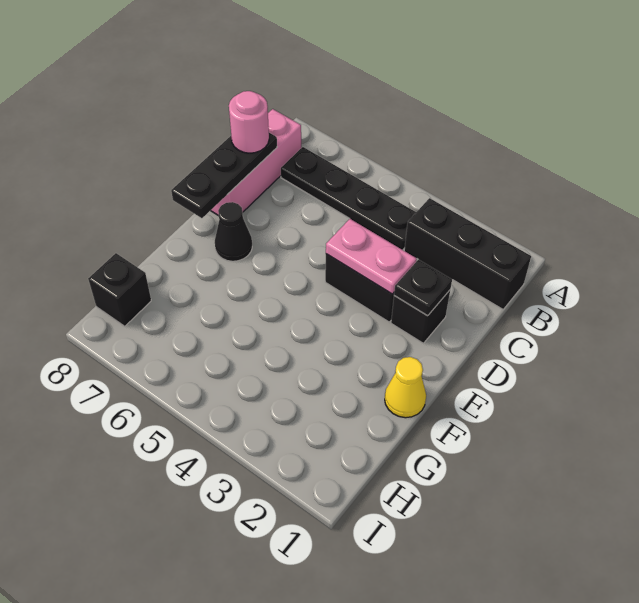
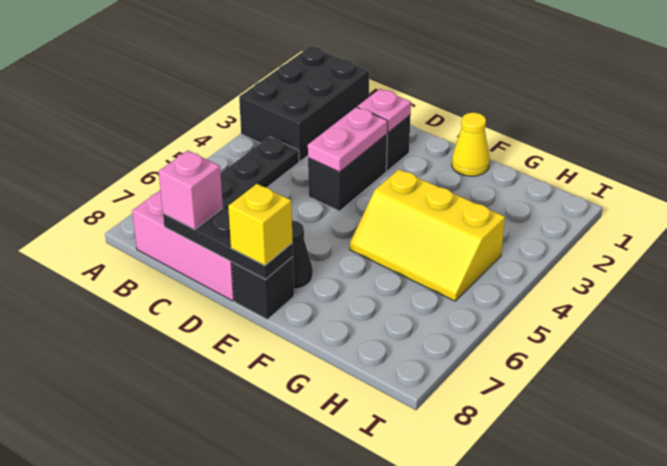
black brick B1:B3 level 1 -> black brick A1:B3 level 1
pink round brick C8 level 3 -> pink brick C8 level 3
black plate D2 level 2 -> pink plate D2 level 2
none -> yellow brick E8 level 3
none -> yellow slope F4:H5 level 1 top 4
black brick H8 level 1 -> black brick E8 level 1

